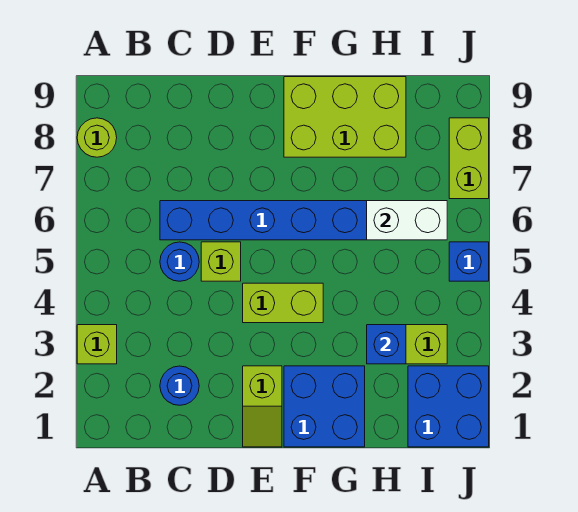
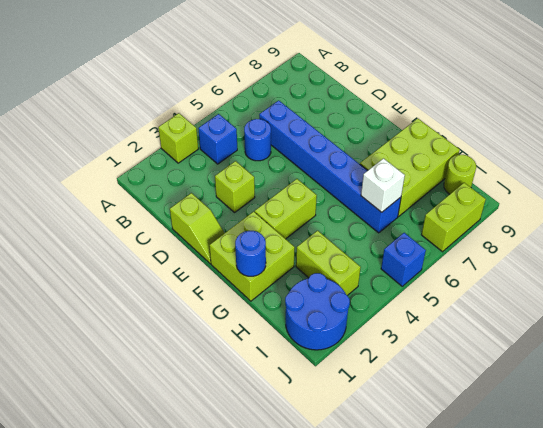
lime round brick A8 level 1 -> lime round brick I9 level 1
blue round brick C2 level 1 -> blue round brick G1 level 2
lime brick D5 level 1 -> lime brick D3 level 1
lime slope E1:E2 level 1 top 2 -> lime slope D1:E1 level 1 top D
lime brick E4:F4 level 1 -> lime brick F3:F4 level 1
blue brick F1:G2 level 1 -> lime brick F1:G2 level 1
lime brick F8:H9 level 1 -> lime brick G7:H9 level 1
blue brick H3 level 2 -> blue brick B4 level 1
white brick H6:I6 level 2 -> white brick H6 level 2
blue brick I1:J2 level 1 -> blue round brick I1:J2 level 1

